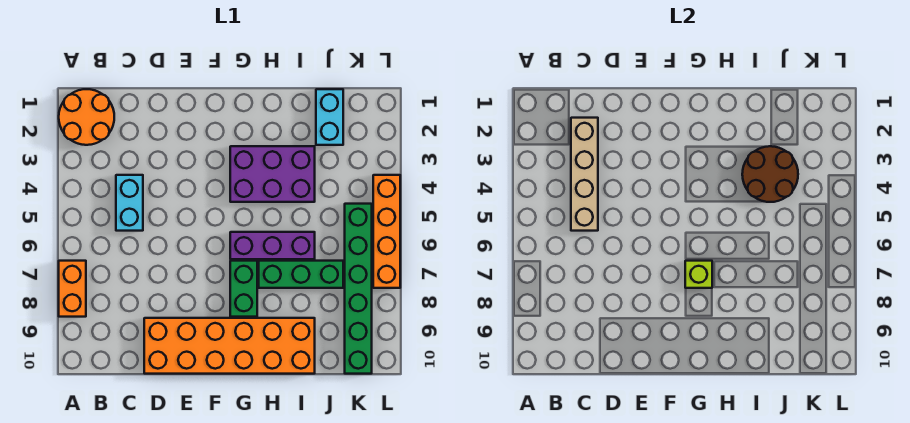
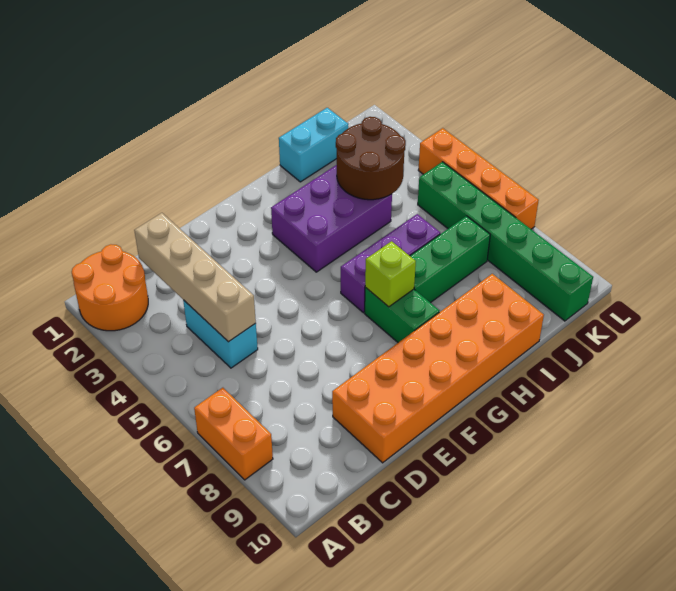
cyan brick J1:J2 level 1 -> cyan brick I1:J1 level 1

